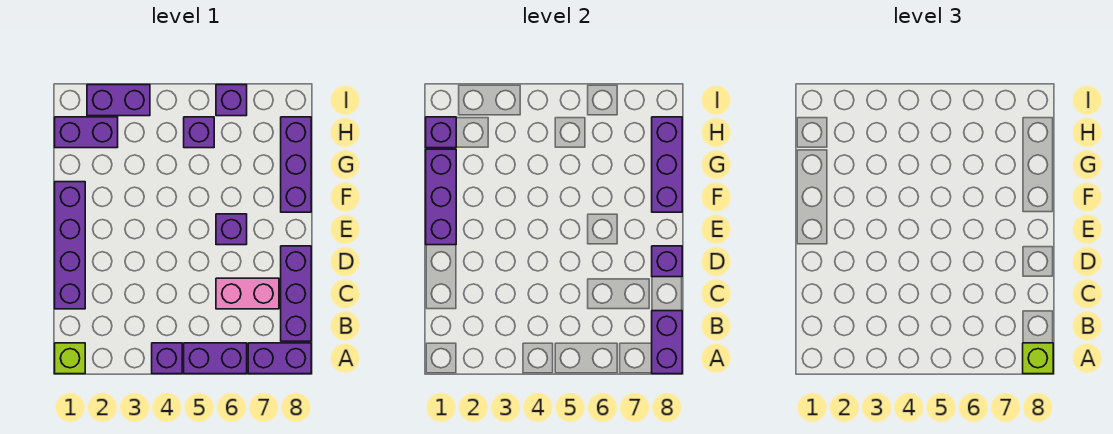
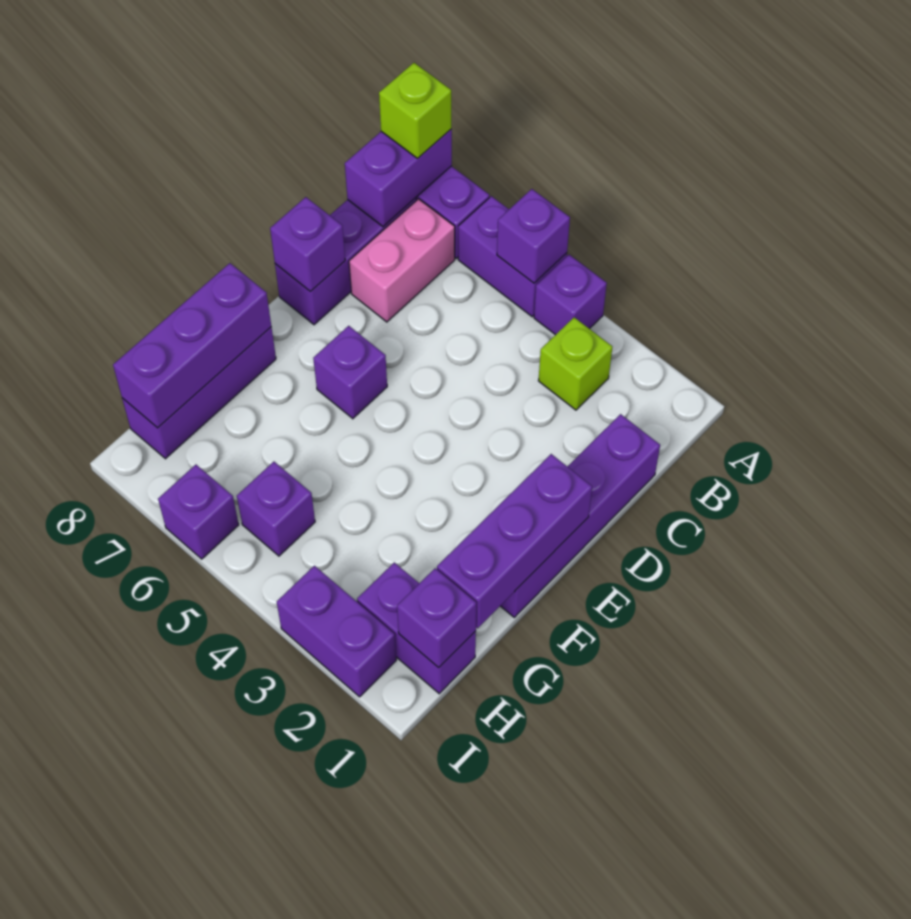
lime brick A1 level 1 -> lime brick B3 level 1
none -> purple brick A5 level 2
pink brick C6:C7 level 1 -> pink brick B7:C7 level 1

